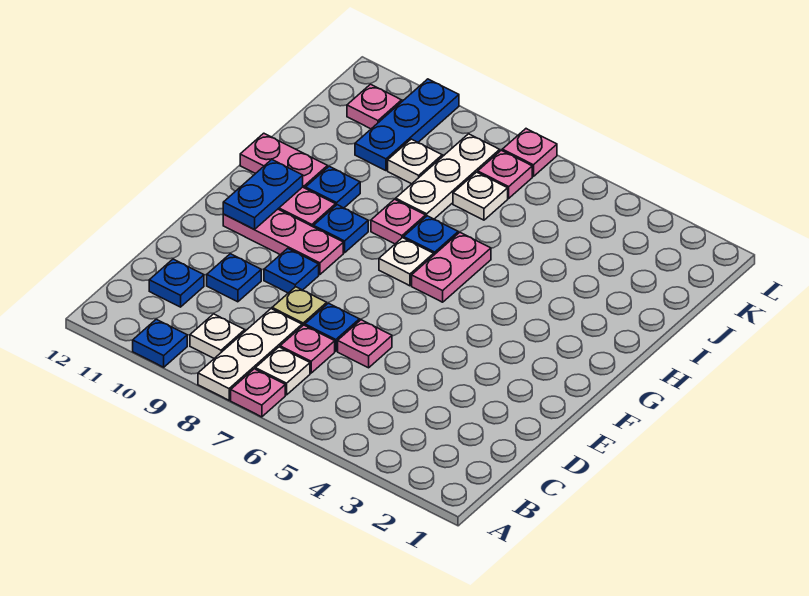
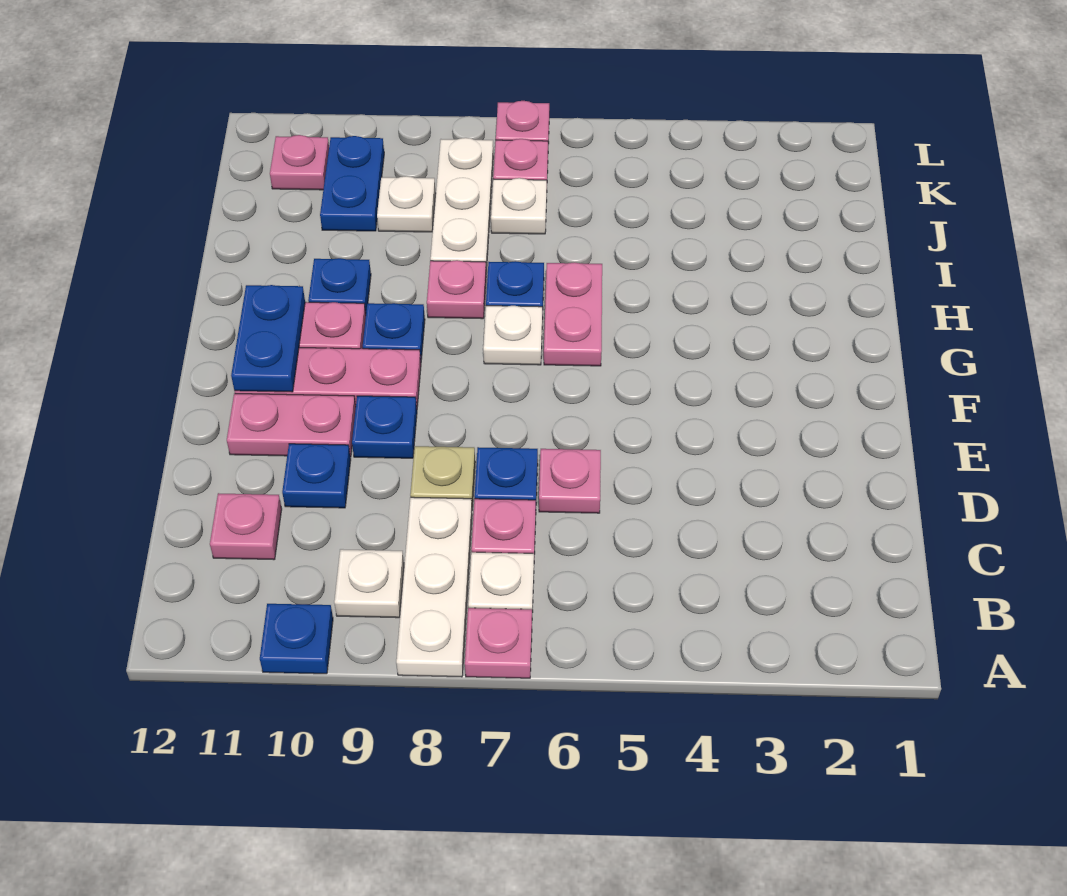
blue plate C11 level 1 -> pink plate C11 level 1
pink plate H11:H12 level 1 -> pink plate E10:E11 level 1
blue plate J10:L10 level 1 -> blue plate J10:K10 level 1

